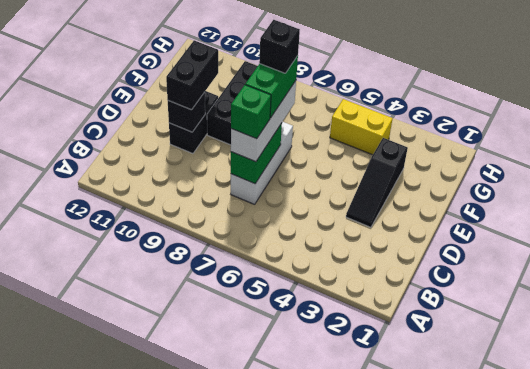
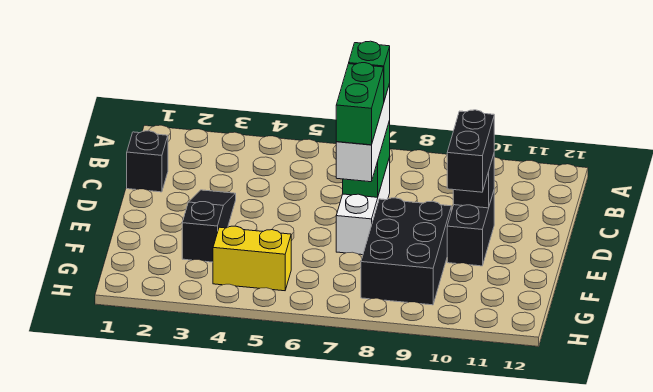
black brick E7 level 5 -> black brick C1 level 1

